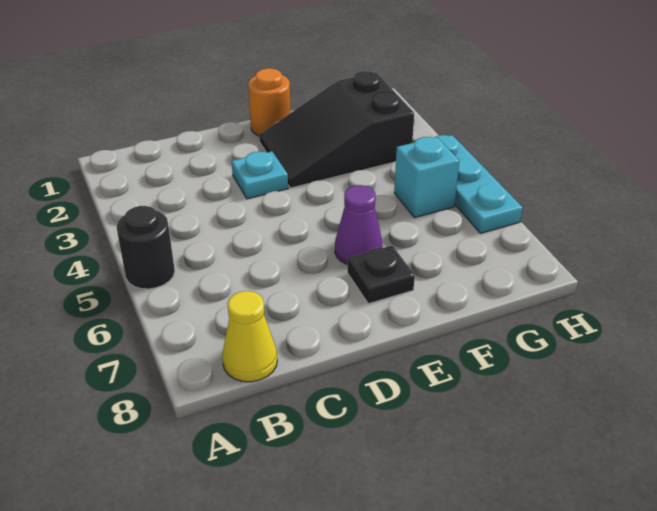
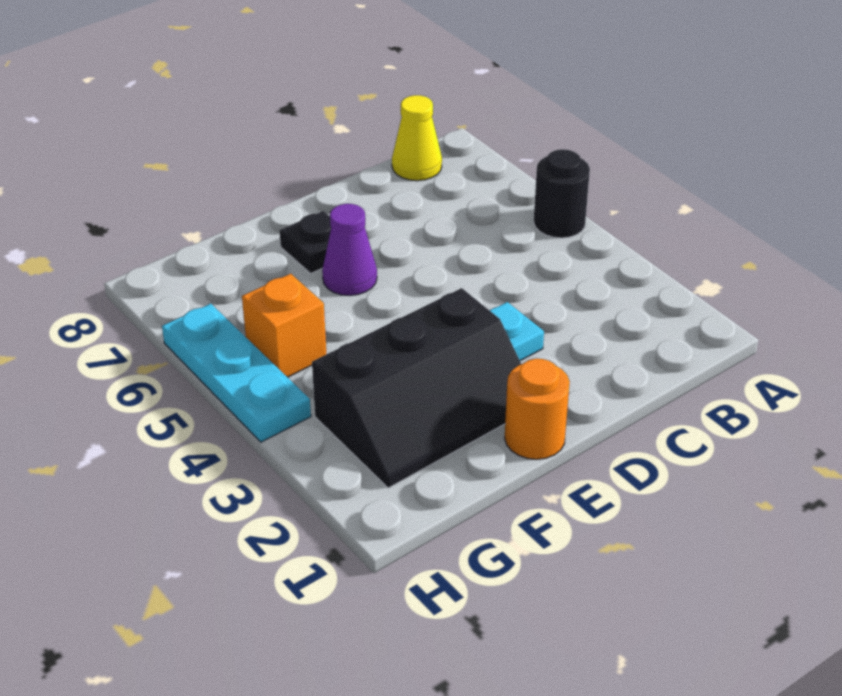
black slope E2:G3 level 1 top G -> black slope E2:G3 level 1 top 3
cyan brick G5 level 1 -> orange brick G5 level 1

